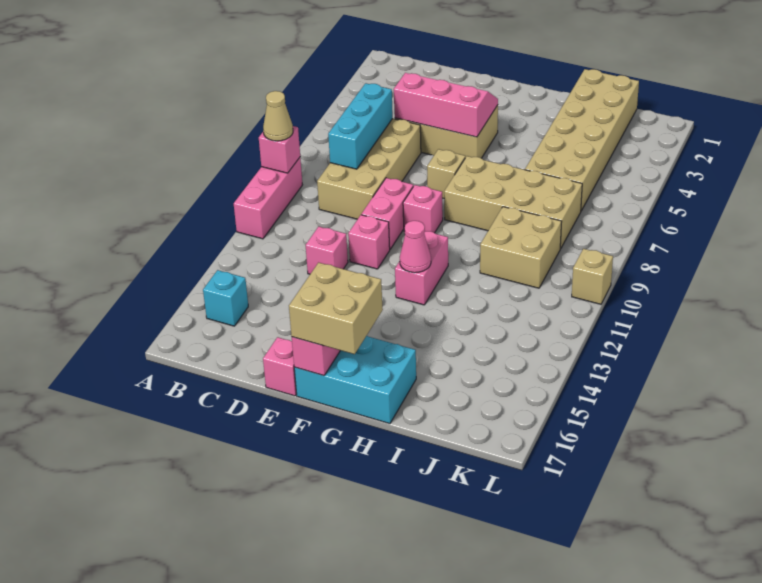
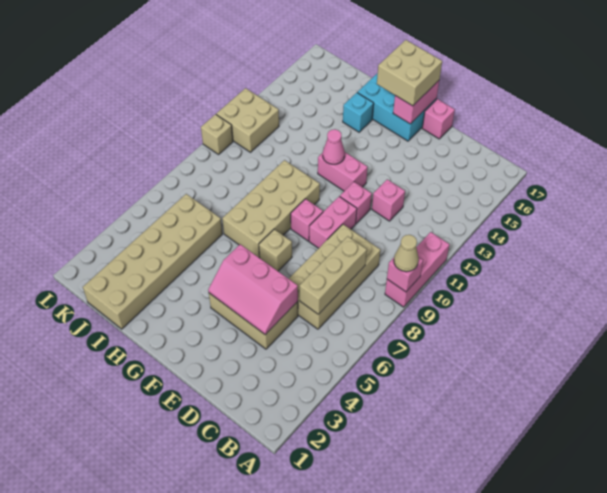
cyan brick B15 level 1 -> cyan brick H15 level 1
cyan brick C6:C8 level 2 -> tan brick C6:C8 level 2
tan brick G7:J8 level 1 -> tan brick G7:H10 level 1
pink brick G11:G12 level 1 -> pink brick F12:G12 level 1
tan brick I9:J10 level 1 -> tan brick K11:L12 level 1

